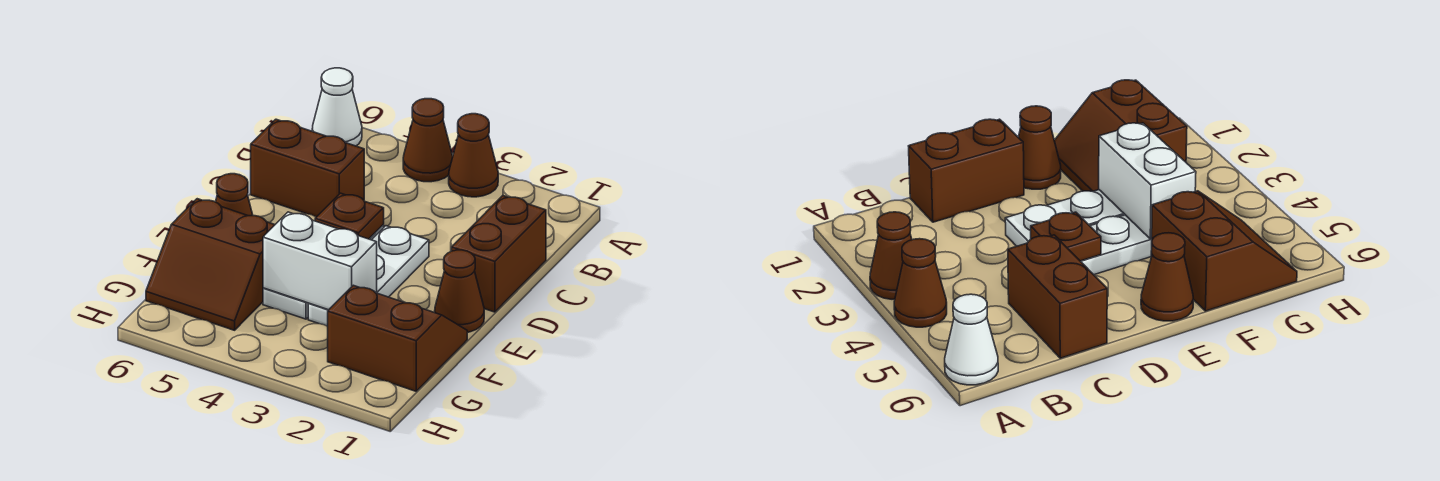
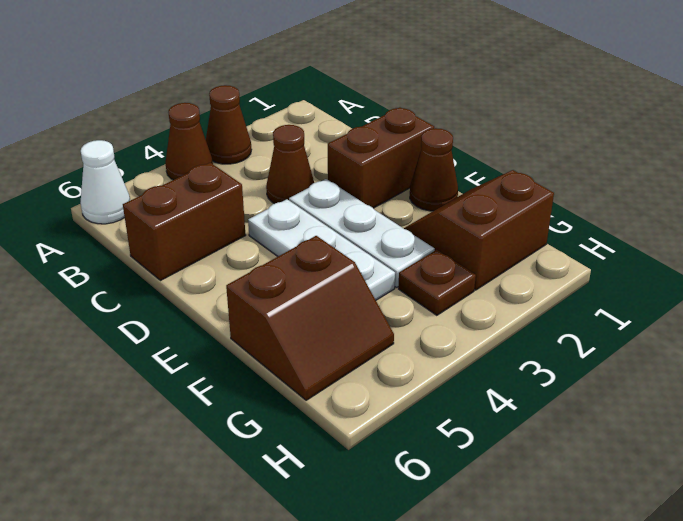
brown brick C1:D1 level 1 -> brown brick D1:D2 level 1
brown plate D4 level 2 -> brown plate G3 level 1
brown cone E6 level 1 -> brown cone C3 level 1
white brick F3:F4 level 2 -> none

